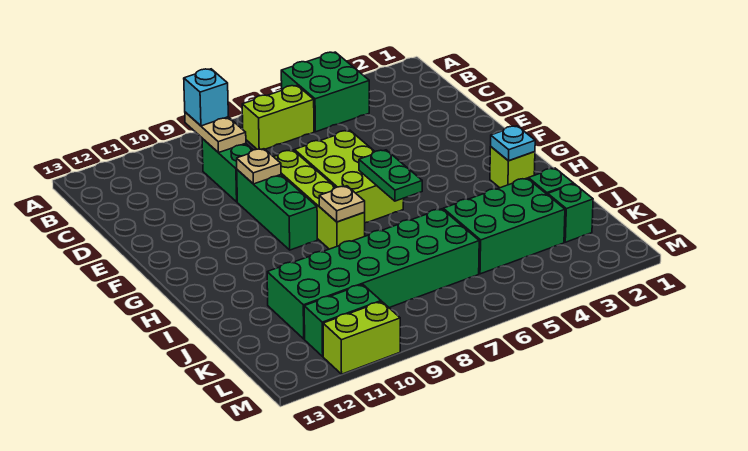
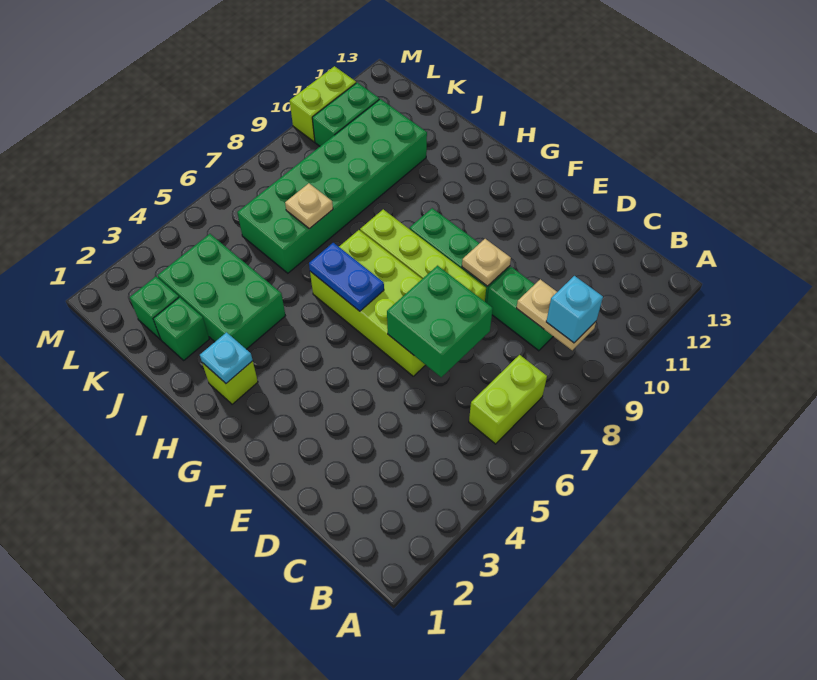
green brick A4:B5 level 1 -> green brick D6:E7 level 2
lime brick E6:G7 level 1 -> lime brick E6:H7 level 1
green plate G6:H6 level 2 -> blue plate G6:H6 level 2
tan plate H8 level 2 -> tan plate J7 level 2
green brick J3:K5 level 1 -> green brick I3:K4 level 1

